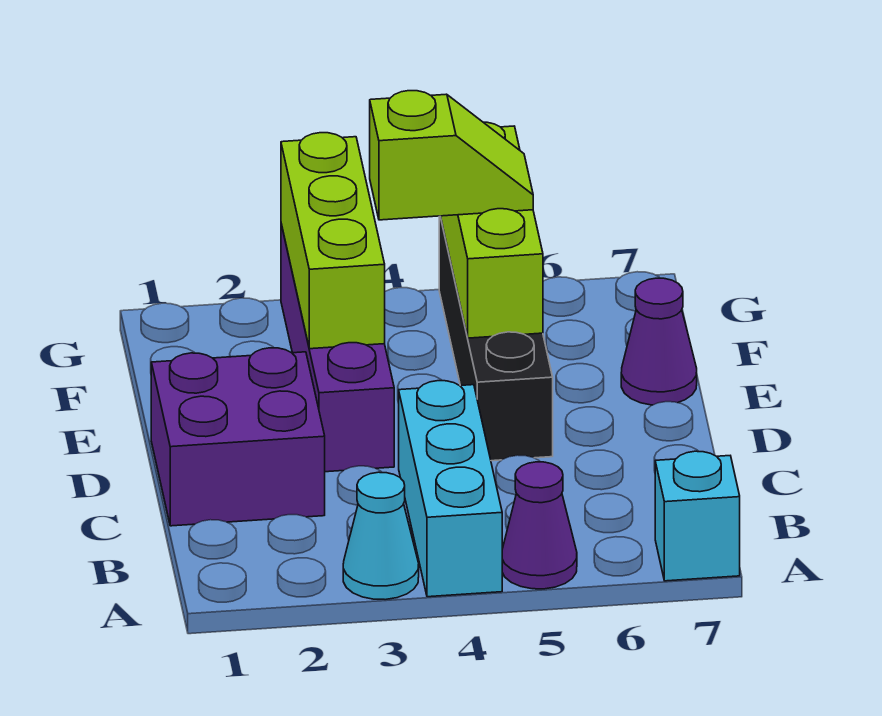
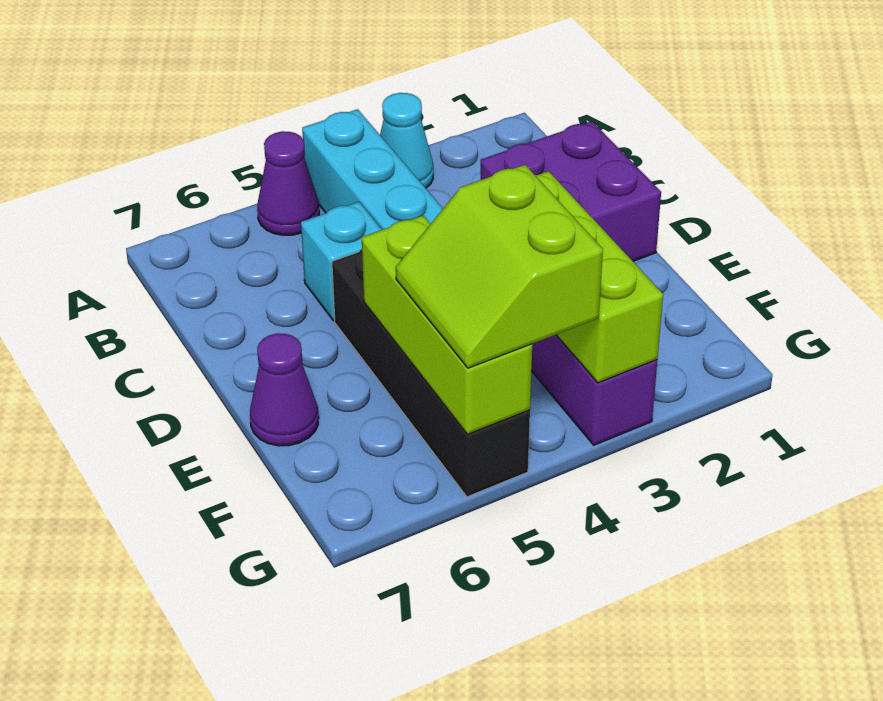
cyan brick A7 level 1 -> cyan brick C5 level 1
lime slope F4:F5 level 3 top 4 -> lime slope F4:G5 level 3 top 4

